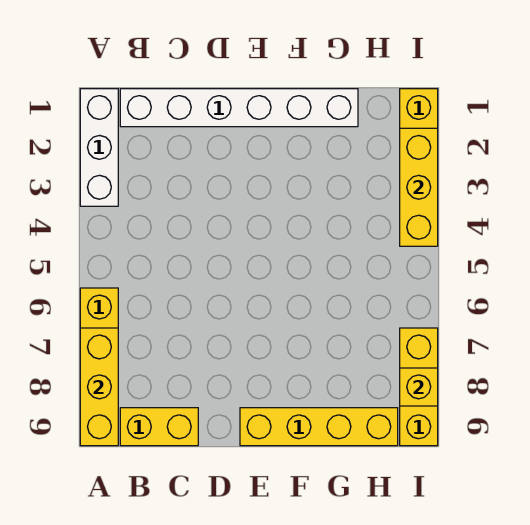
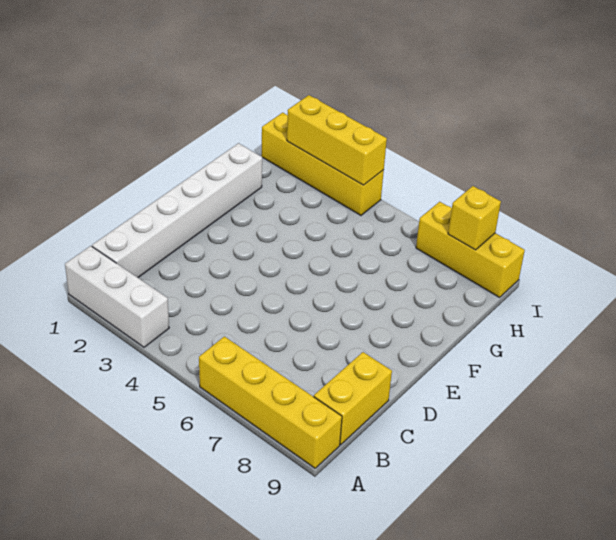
yellow brick A7:A9 level 2 -> none
yellow brick E9:H9 level 1 -> none

